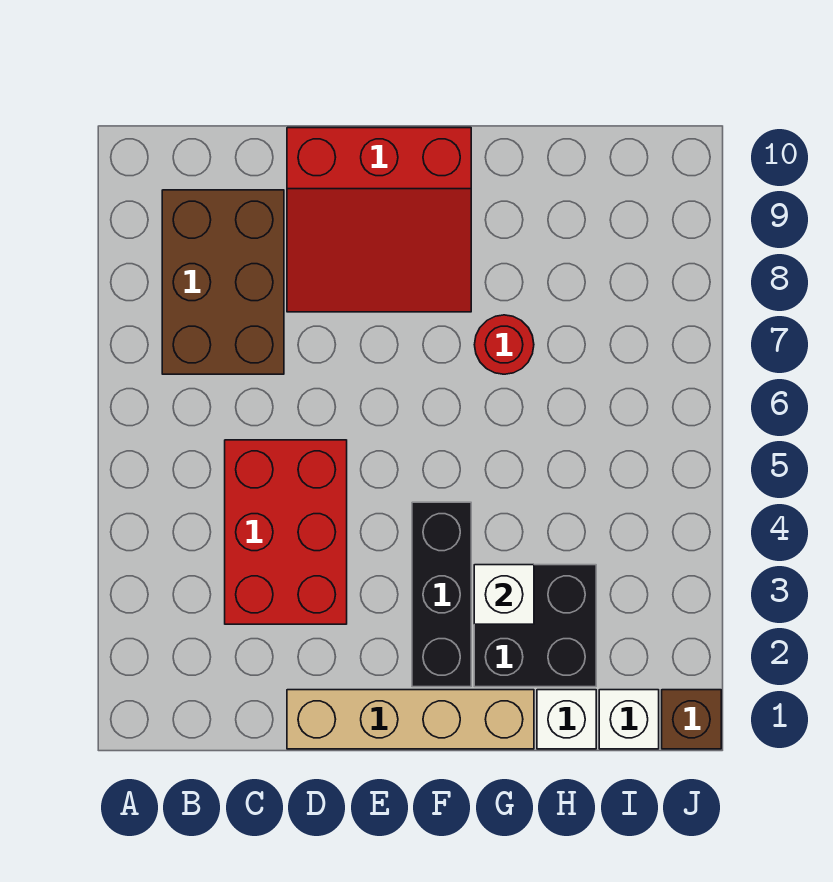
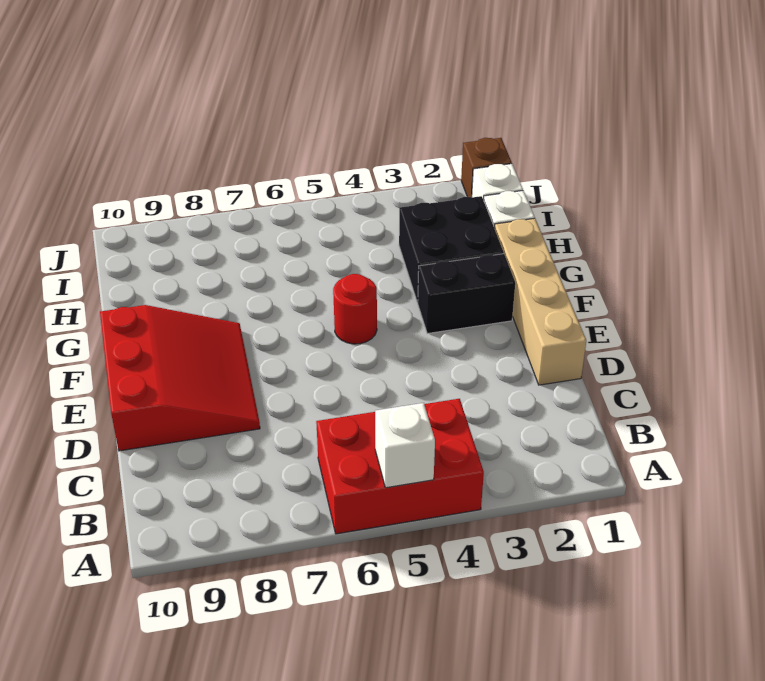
brown brick B7:C9 level 1 -> none
red brick C3:D5 level 1 -> red brick A4:B6 level 1
black brick F2:F4 level 1 -> black brick F2:F3 level 1
white brick G3 level 2 -> white brick A5 level 2
red round brick G7 level 1 -> red round brick F5 level 1

